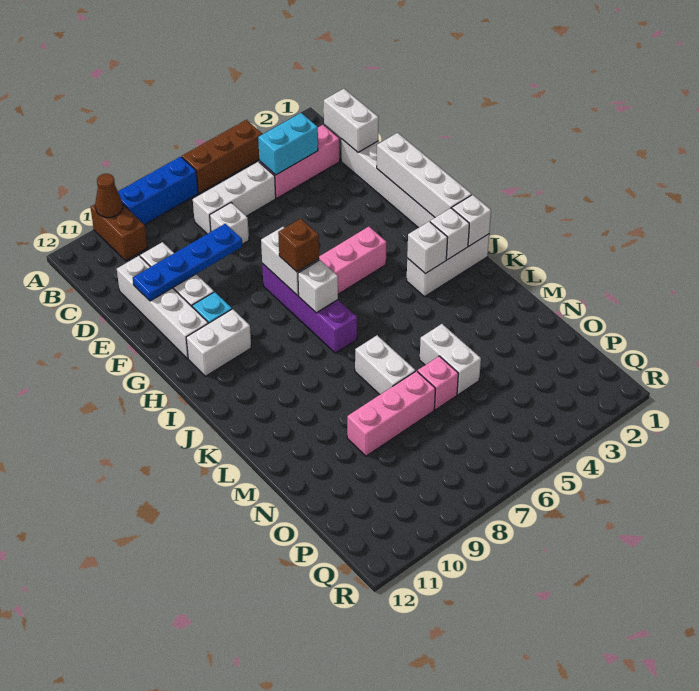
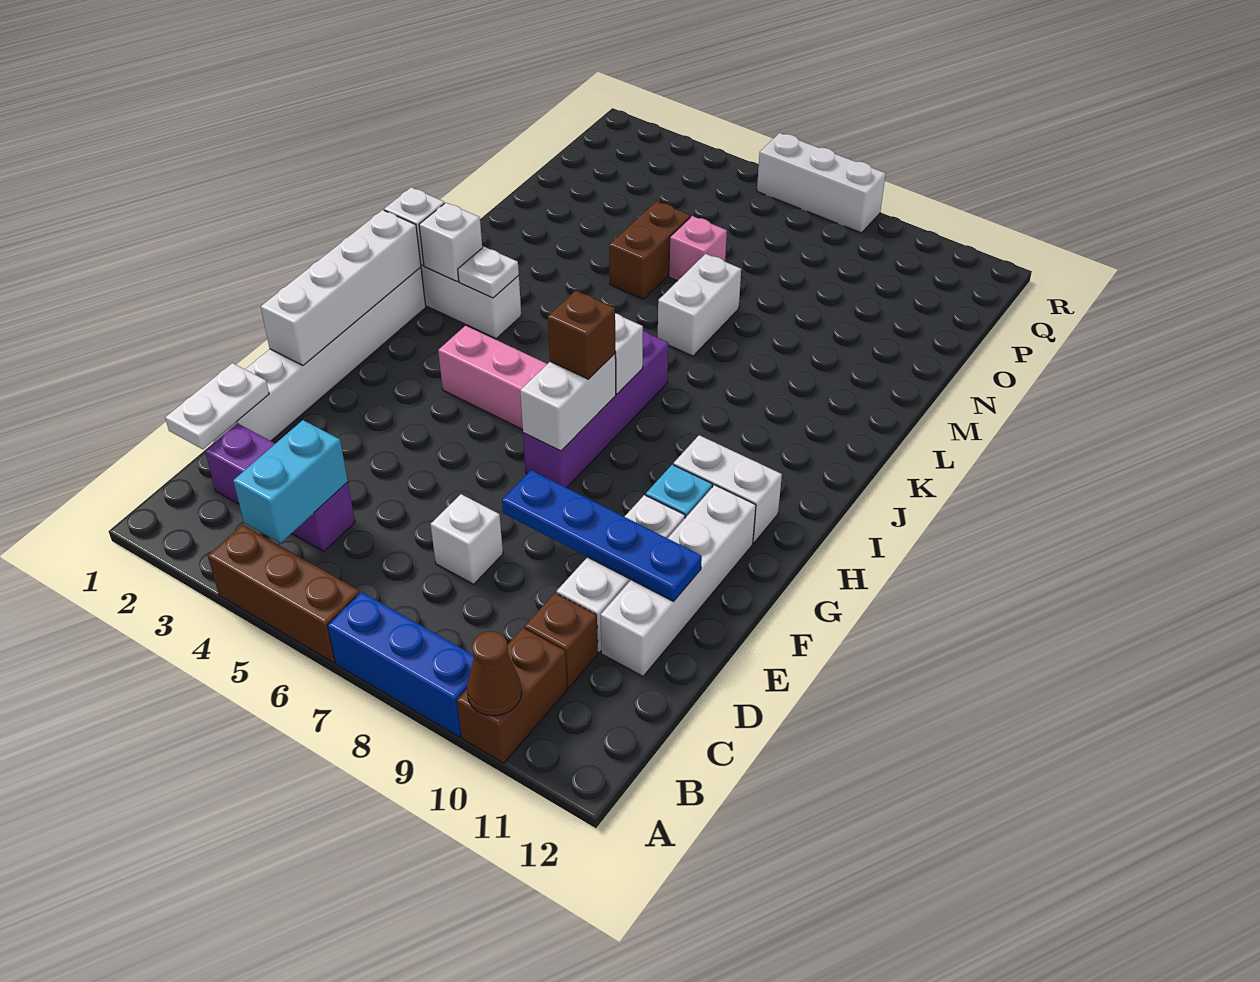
white brick C1:D1 level 2 -> white plate C1:D1 level 2
pink brick C2:C4 level 1 -> purple brick C2:C4 level 1
cyan brick C3:C4 level 2 -> cyan brick B4:C4 level 2
white brick C5:C7 level 1 -> white brick R6:R8 level 1
none -> brown brick C10 level 1
white brick J3 level 2 -> white plate J3 level 2
white brick M5:N5 level 1 -> brown brick M5:N5 level 1
pink brick N7:N9 level 1 -> none

